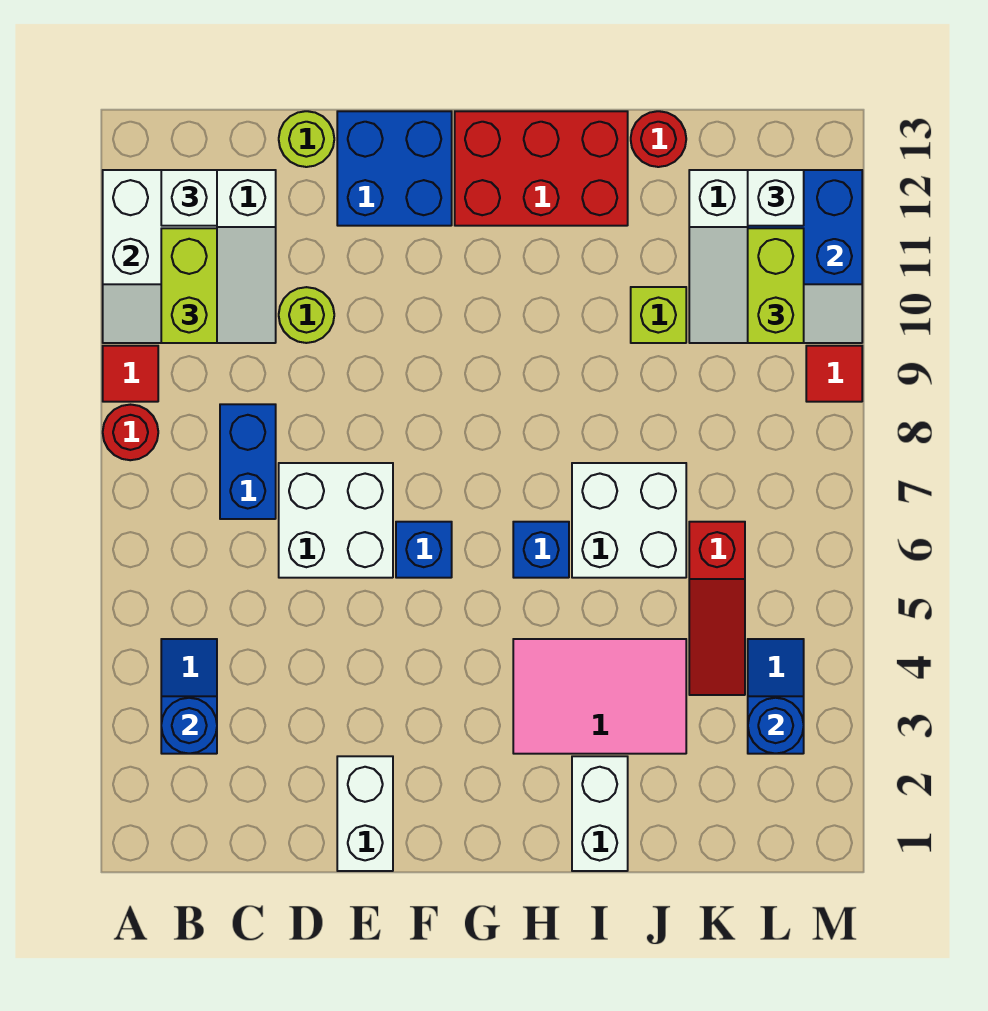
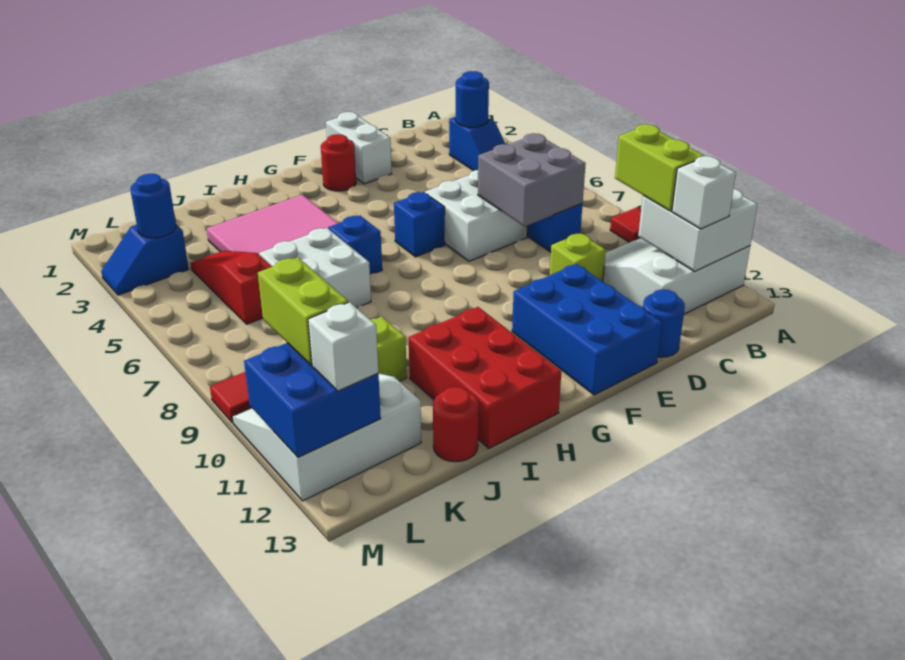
red round brick A8 level 1 -> red round brick F2 level 1
none -> grey brick C7:D8 level 2
lime round brick D10 level 1 -> lime brick D10 level 1
lime round brick D13 level 1 -> blue round brick D13 level 1
blue brick E12:F13 level 1 -> blue brick E11:F13 level 1
red brick G12:I13 level 1 -> red brick H11:I13 level 1
white brick I1:I2 level 1 -> none
blue slope L3:L4 level 1 top 3 -> blue slope L3:M3 level 1 top L

